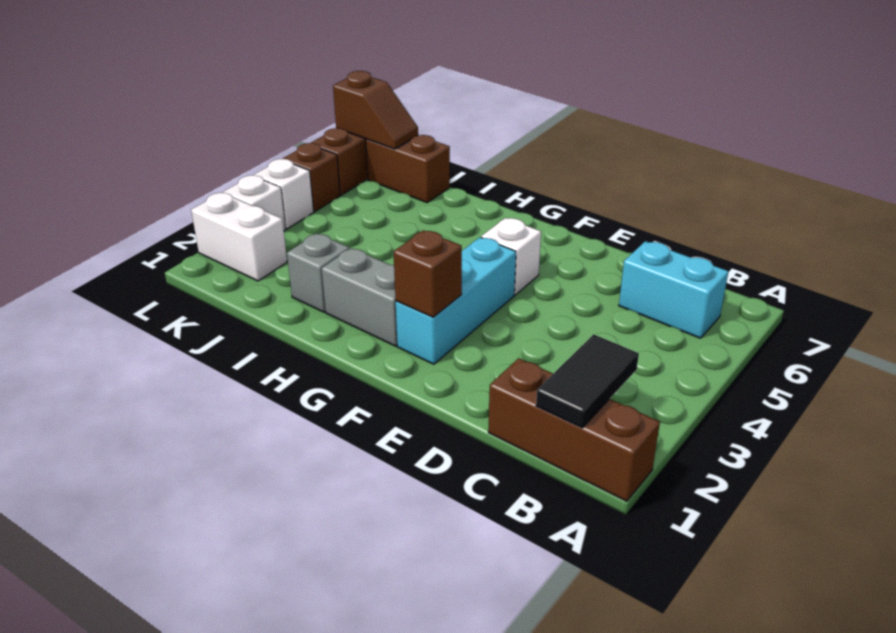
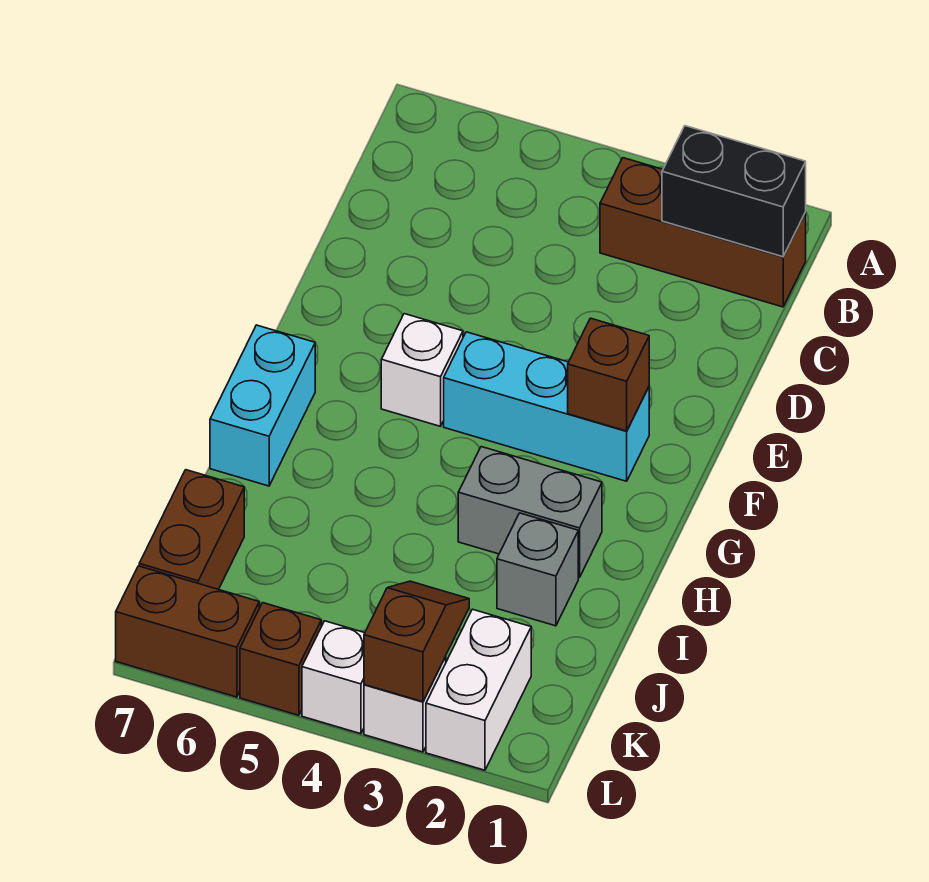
brown brick A1:C1 level 1 -> brown brick B1:B3 level 1
black tile B1:B2 level 2 -> black brick B1:B2 level 2
cyan brick B6:C6 level 1 -> cyan brick G7:H7 level 1
grey brick G2:H2 level 1 -> grey brick H2:H3 level 1
brown slope K7:L7 level 2 top L -> brown slope K3:L3 level 2 top L

